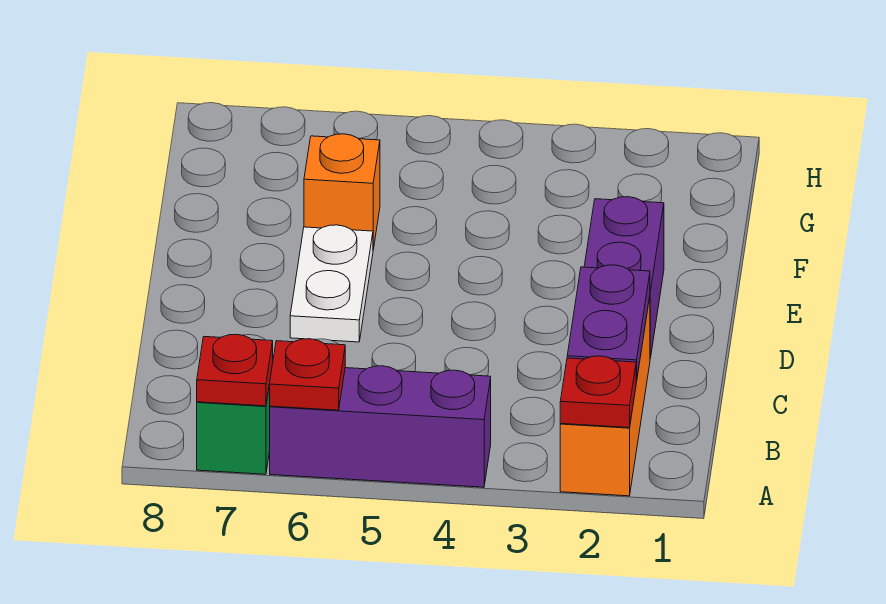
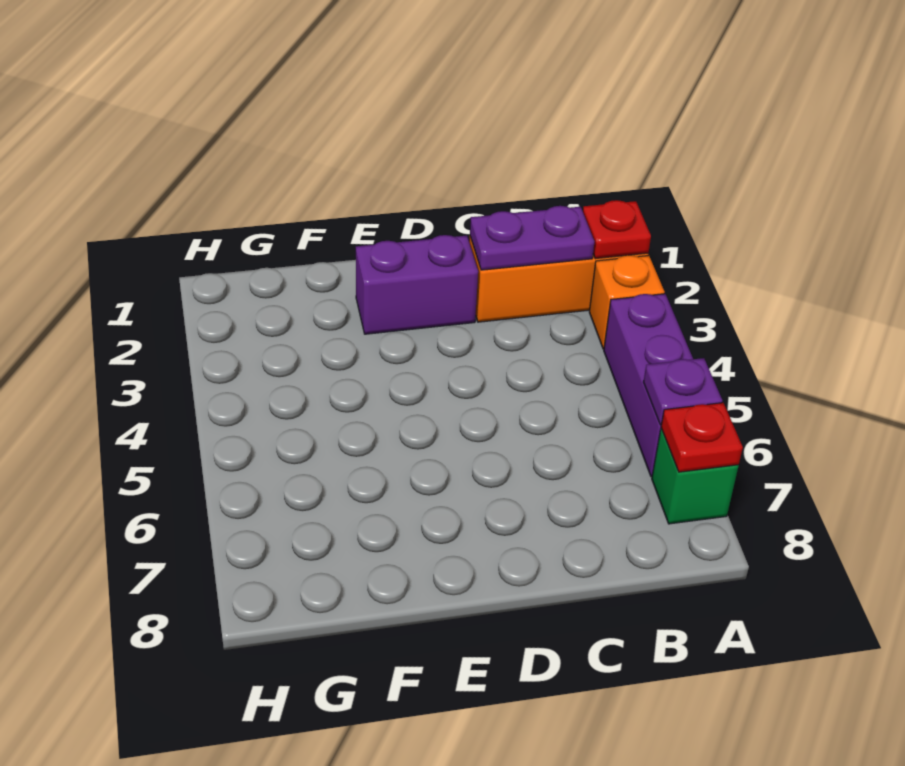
red plate A6 level 2 -> purple plate A6 level 2
white plate D6:E6 level 1 -> none
orange brick F6 level 1 -> orange brick A3 level 1

